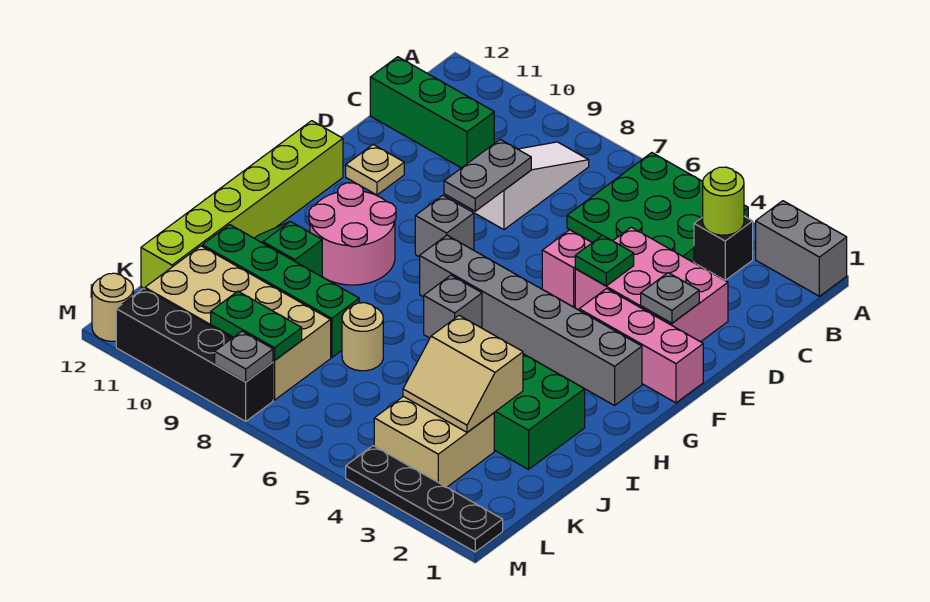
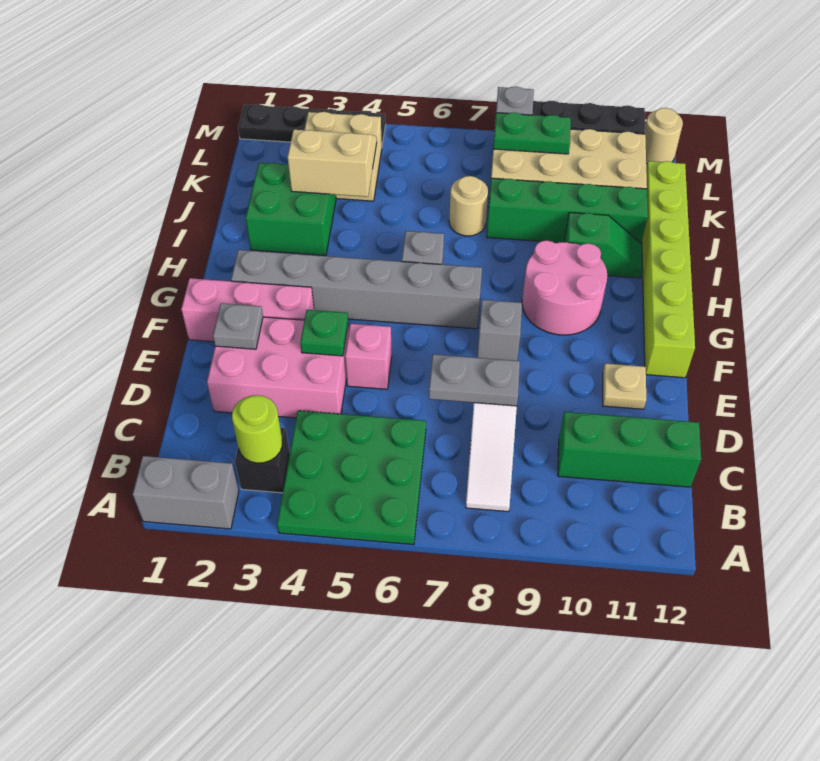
grey plate D8:E8 level 2 -> grey plate D7:D8 level 2

